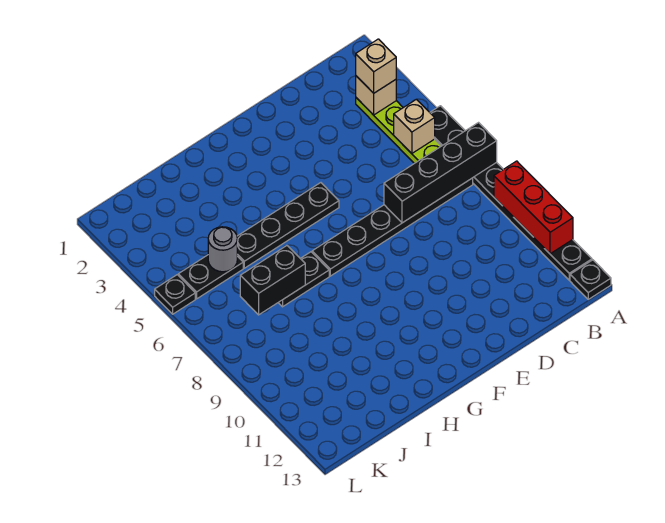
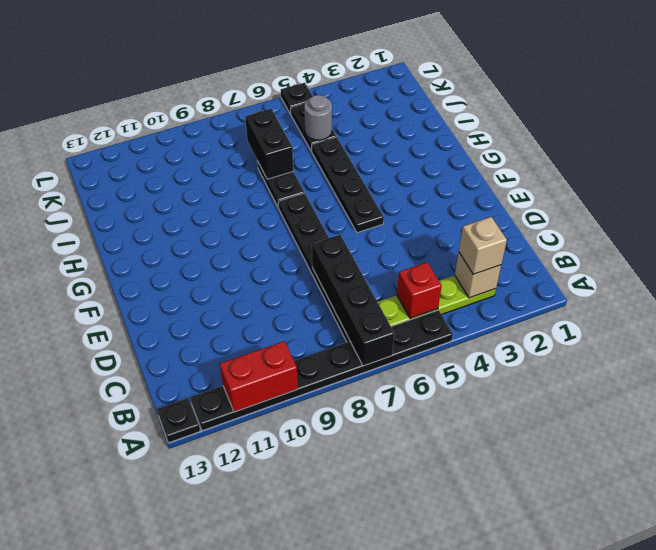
red brick A9:A11 level 2 -> red brick A10:A11 level 2
tan brick B5 level 2 -> red brick B5 level 2

